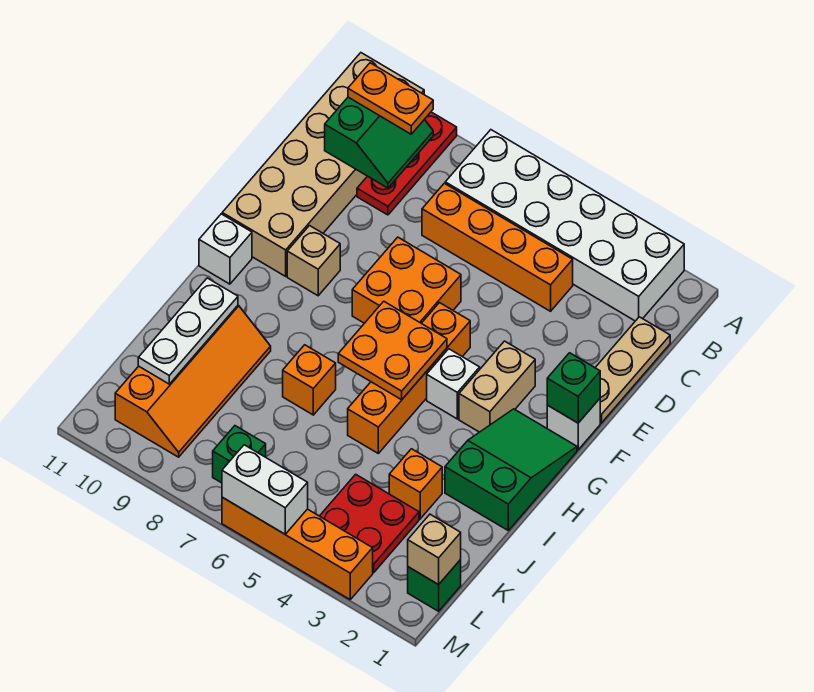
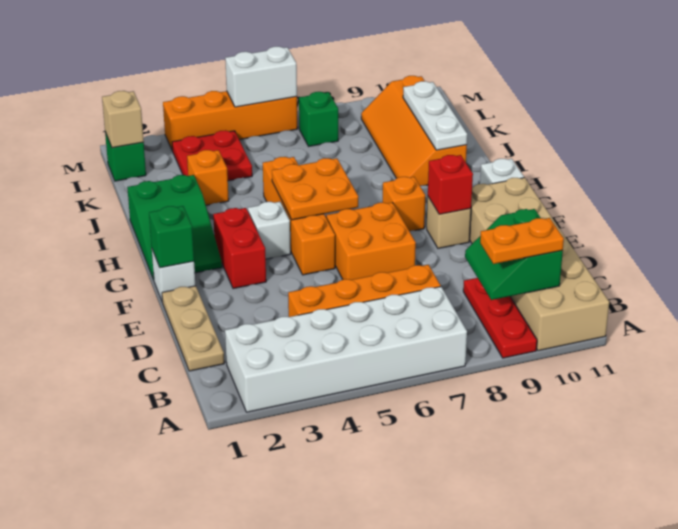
tan brick F3:G3 level 1 -> red brick F3:G3 level 1
none -> red brick F9 level 2
orange brick I7 level 1 -> orange brick G8 level 1

